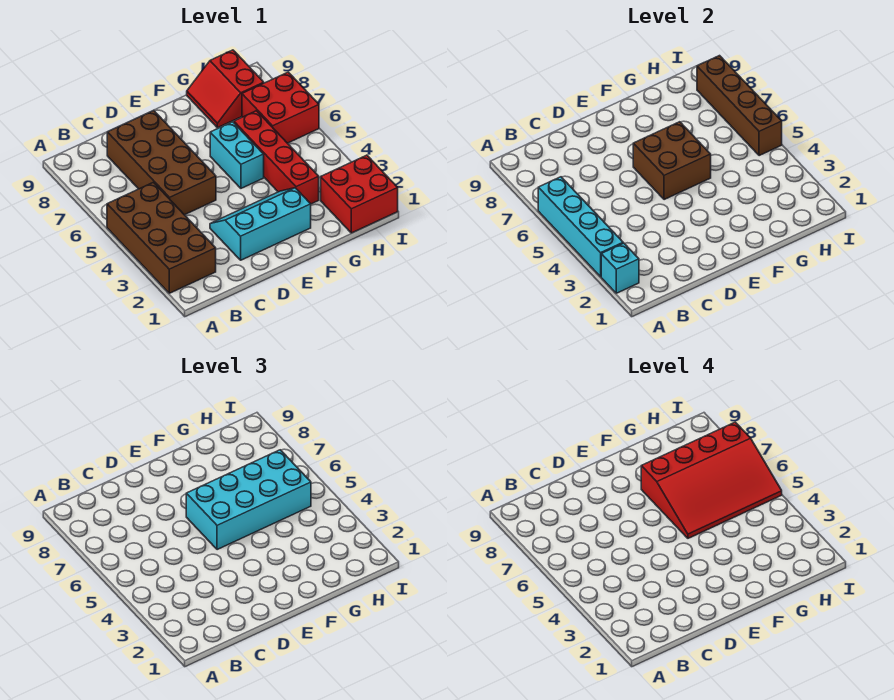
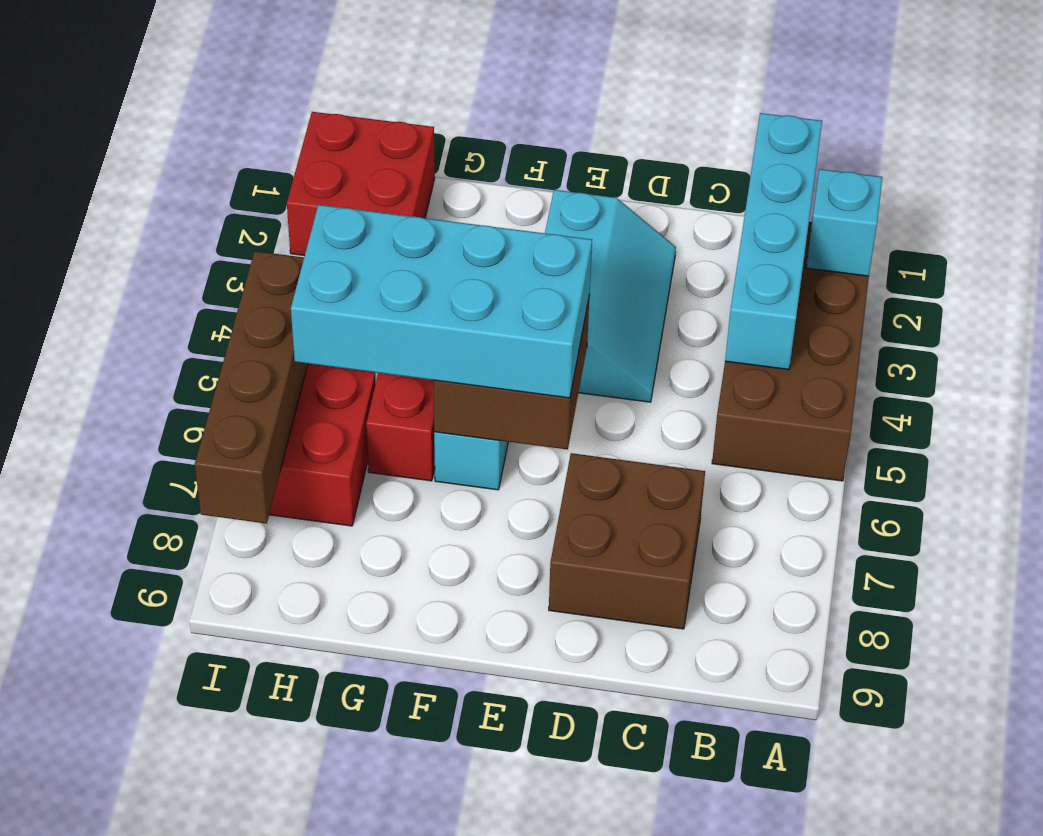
cyan brick A3:A6 level 2 -> cyan brick B1:B4 level 2
brown brick C5:D8 level 1 -> brown brick C7:D8 level 1
cyan slope D2:F3 level 1 top 2 -> cyan slope D2:E4 level 1 top E
red slope F5:I7 level 4 top 7 -> none
red slope G8:H9 level 1 top H -> none

